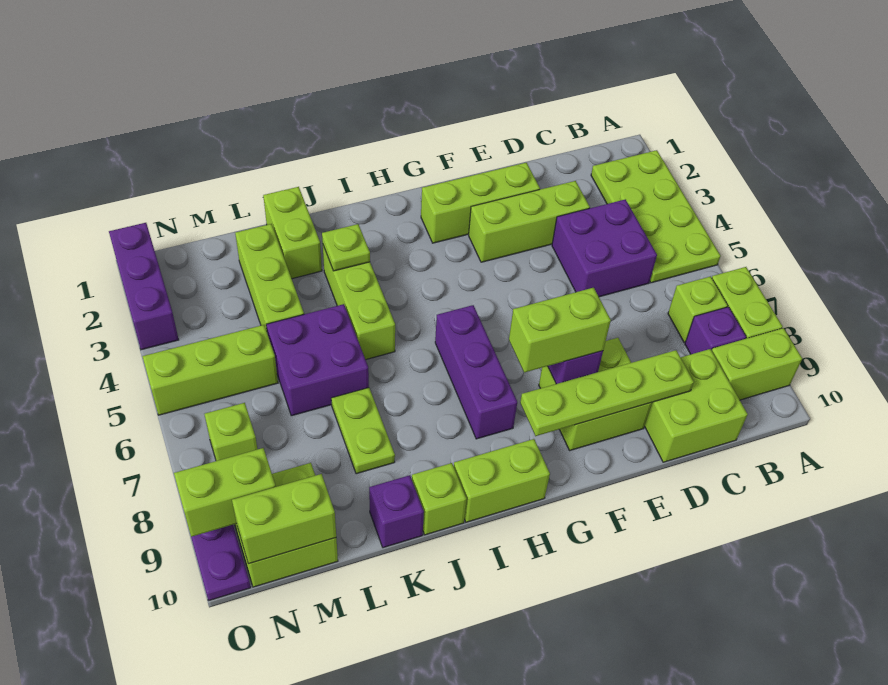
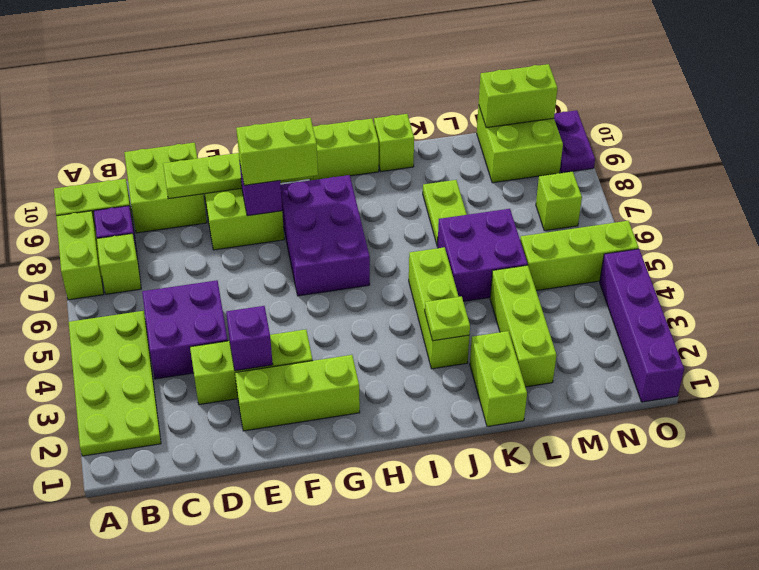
purple brick H6:H8 level 1 -> purple brick G6:H8 level 1
purple brick K10 level 1 -> purple brick E3 level 2
lime brick N9:O9 level 2 -> none
purple brick O1:O3 level 1 -> purple brick O1:O4 level 1

